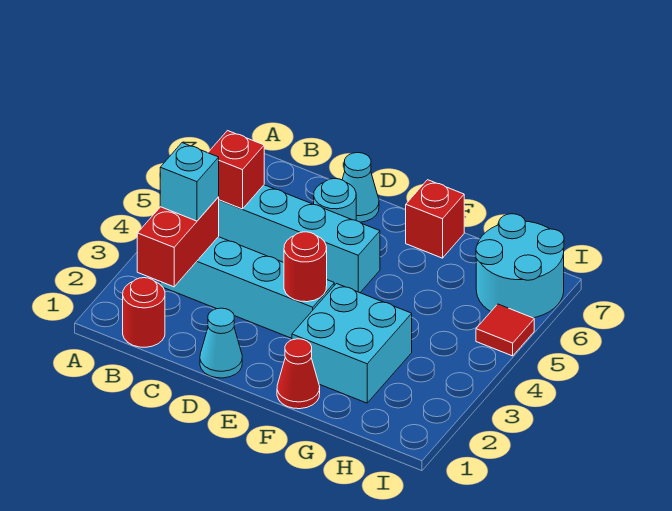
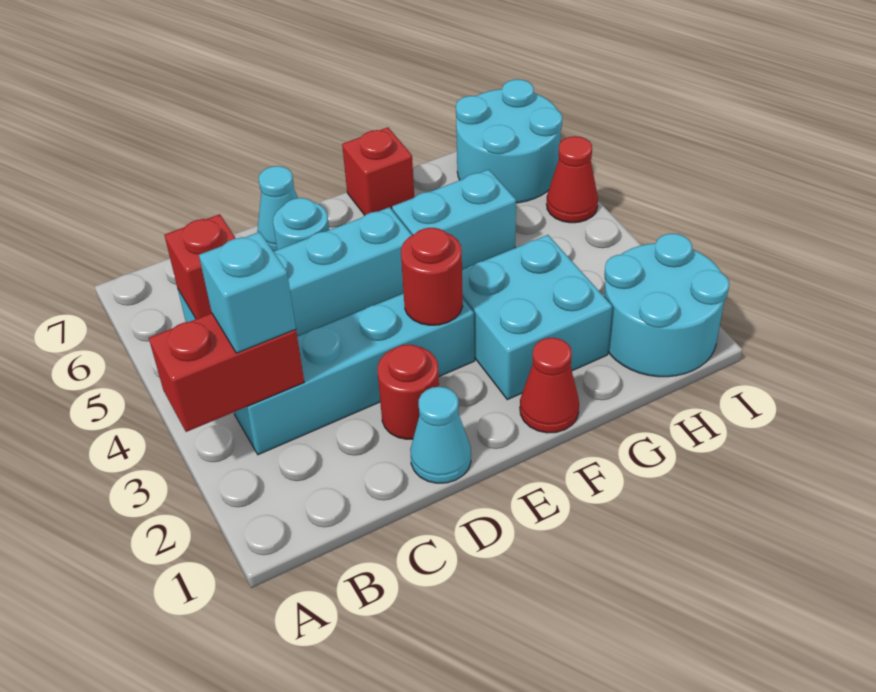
red round brick B1 level 1 -> red round brick D2 level 1
red brick B2:B3 level 2 -> red brick A3:B3 level 2
none -> cyan brick F5:G5 level 1
none -> cyan round brick H1:I2 level 1
red tile I5 level 1 -> red cone I5 level 1

